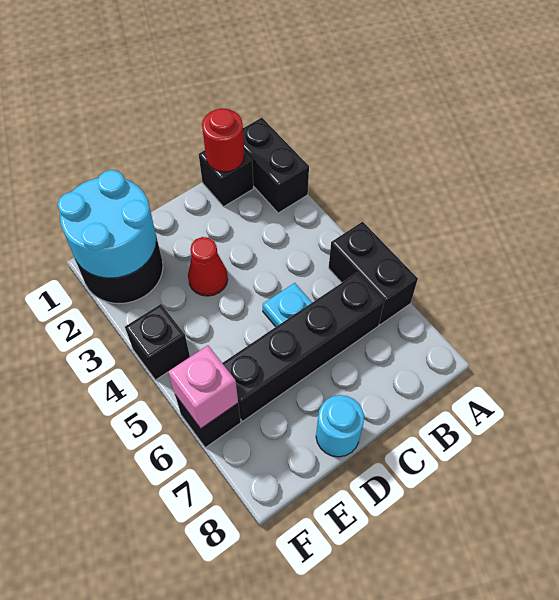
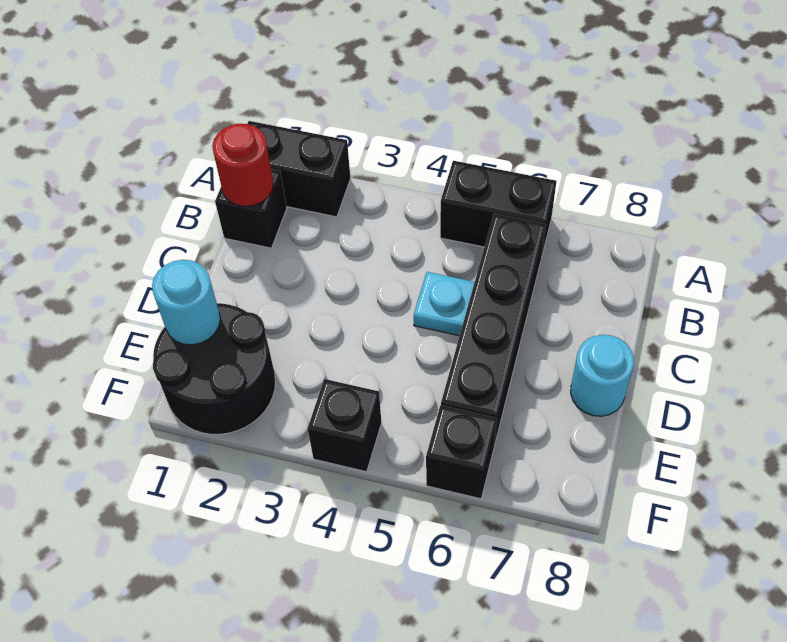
red cone D3 level 1 -> none
cyan round brick E1:F2 level 2 -> cyan round brick E1 level 2
pink brick F6 level 2 -> none

